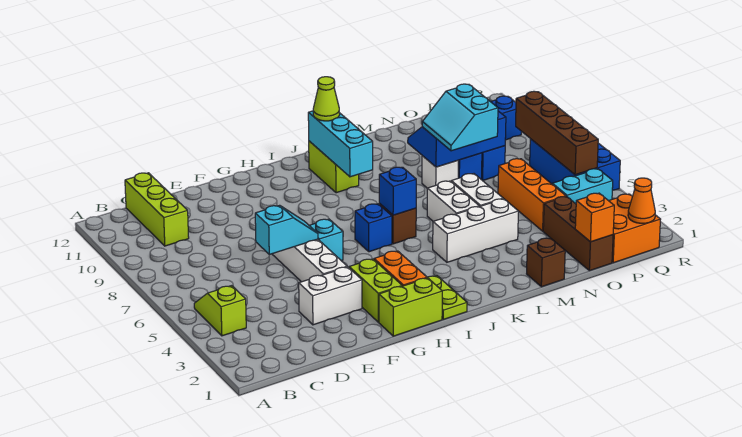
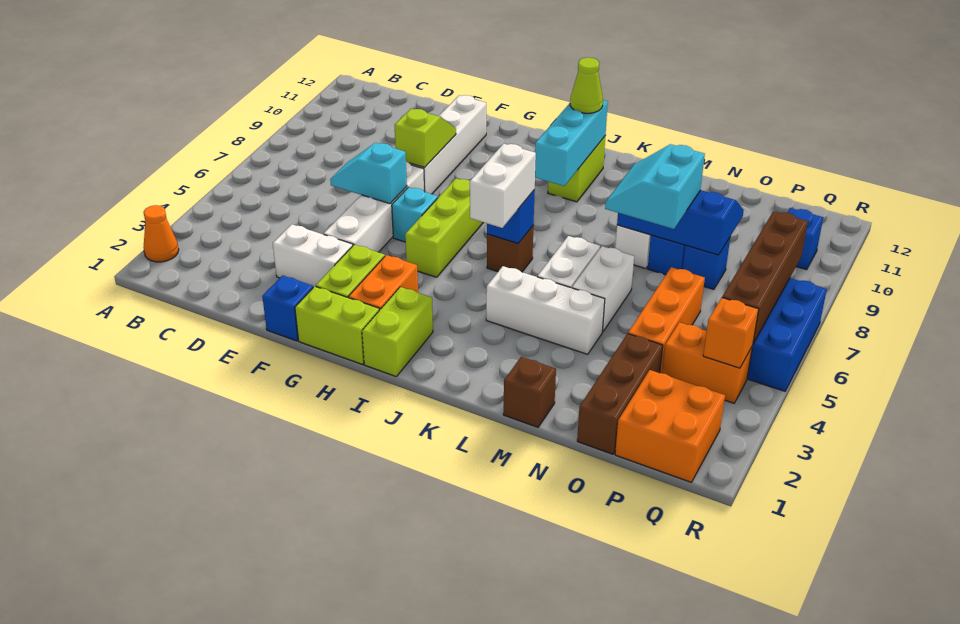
lime slope B4:B5 level 1 top 4 -> lime slope F8:F9 level 2 top 8
lime brick C10:C12 level 1 -> lime brick H5:H7 level 1
cyan slope E6:F6 level 2 top E -> cyan slope E6:F6 level 2 top F
none -> white brick F8:F11 level 1
lime plate I1:I2 level 1 -> lime brick I1:I2 level 1
blue brick I6 level 1 -> blue brick F1 level 1
none -> white brick J5:J6 level 3
orange brick O1 level 2 -> orange brick Q4 level 2
cyan brick P4:Q4 level 1 -> orange brick P4:Q4 level 1
orange cone Q1 level 2 -> orange cone A2 level 1

